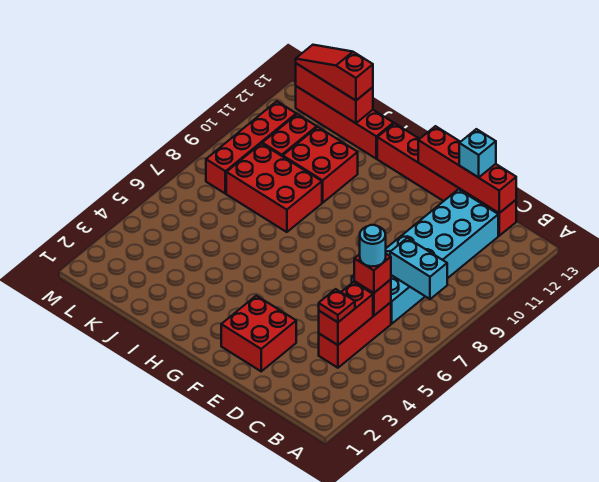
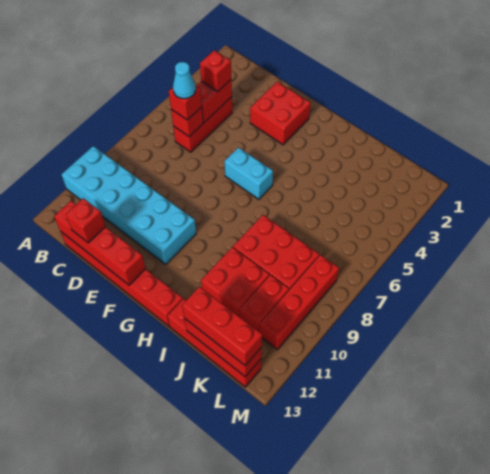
cyan brick B8:C8 level 2 -> cyan brick F6:G6 level 1
red plate C4 level 3 -> red brick C4 level 3
cyan round brick C6 level 4 -> cyan cone C6 level 4
cyan brick C7:D12 level 1 -> cyan brick A10:F11 level 1
cyan brick D13 level 3 -> red brick D13 level 3
red slope J13:L13 level 3 top J -> red brick J13:L13 level 3

